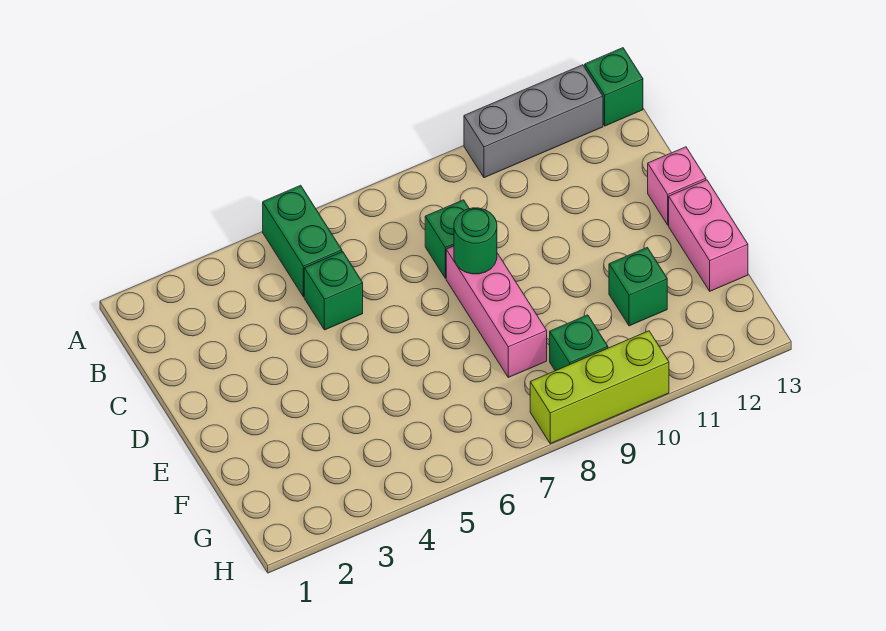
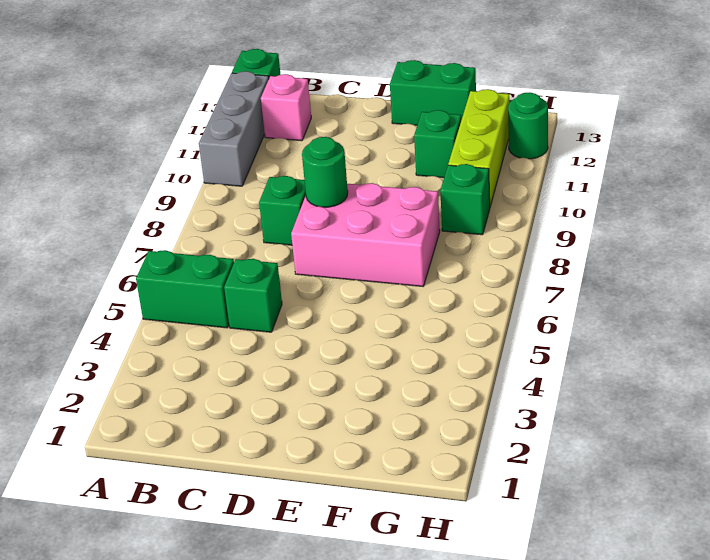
pink brick D8:F8 level 1 -> pink brick D7:F8 level 1
pink brick D13 level 1 -> pink brick B12 level 1
pink brick E13:F13 level 1 -> green brick E13:F13 level 1
lime brick H8:H10 level 1 -> lime brick G10:G12 level 1
none -> green round brick H12 level 1

